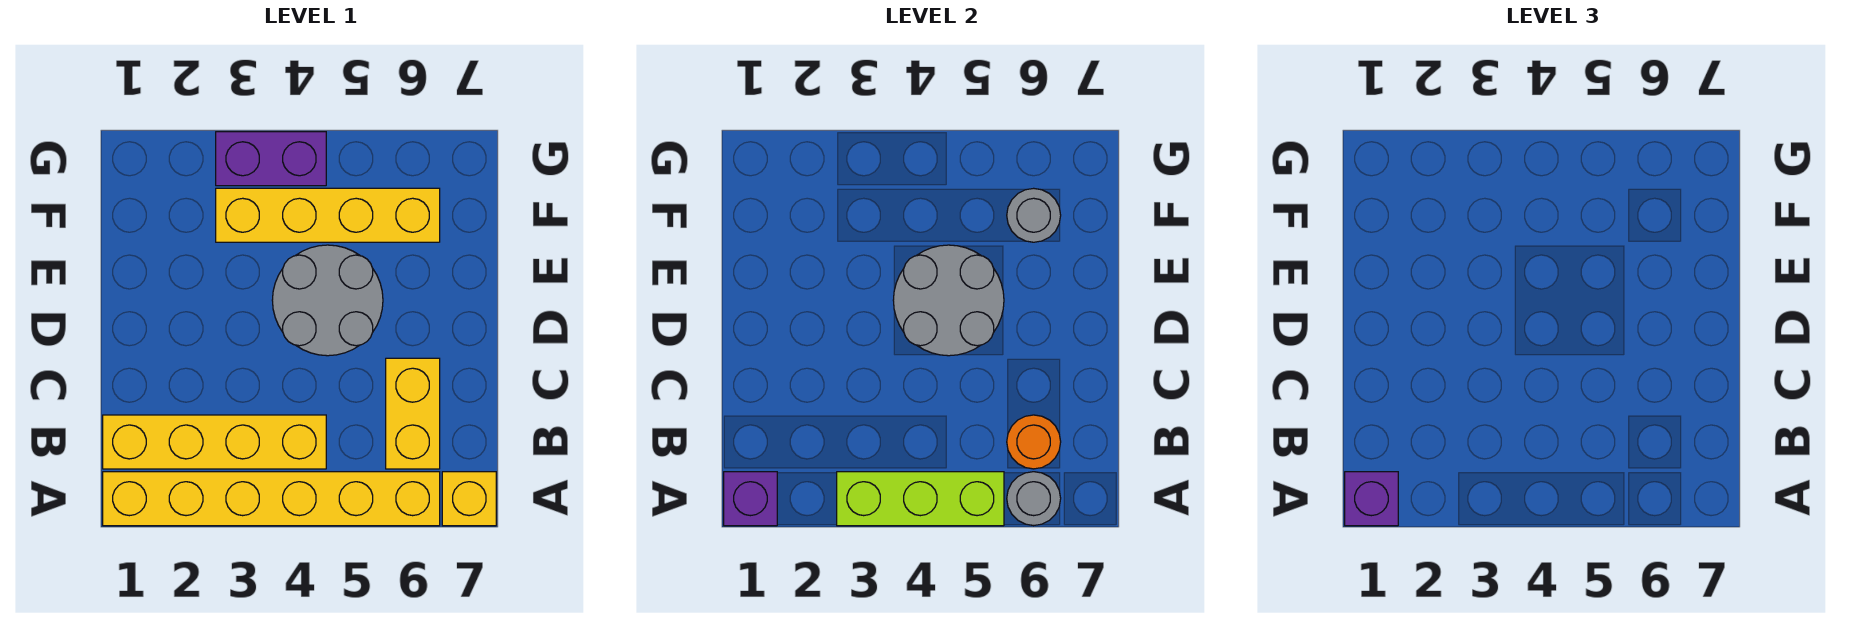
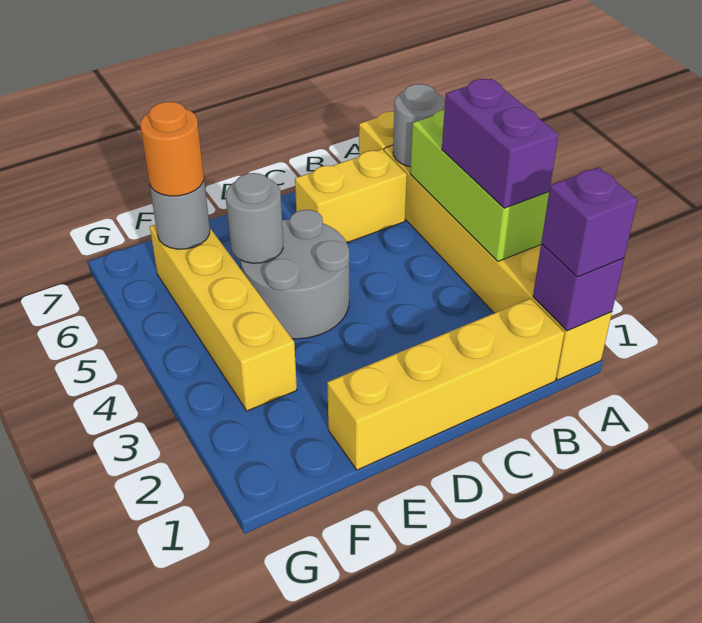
yellow brick B1:B4 level 1 -> yellow brick B1:E1 level 1
orange round brick B6 level 2 -> orange round brick F6 level 3
grey round brick D4:E5 level 2 -> grey round brick E5 level 2
purple brick G3:G4 level 1 -> purple brick A3:A4 level 3

